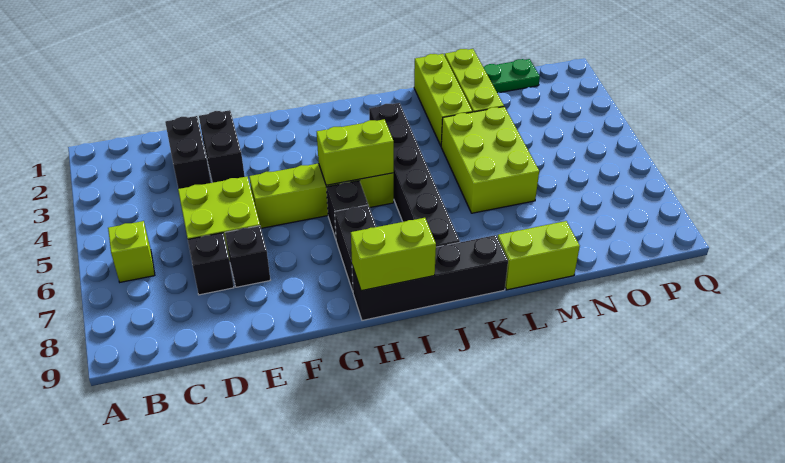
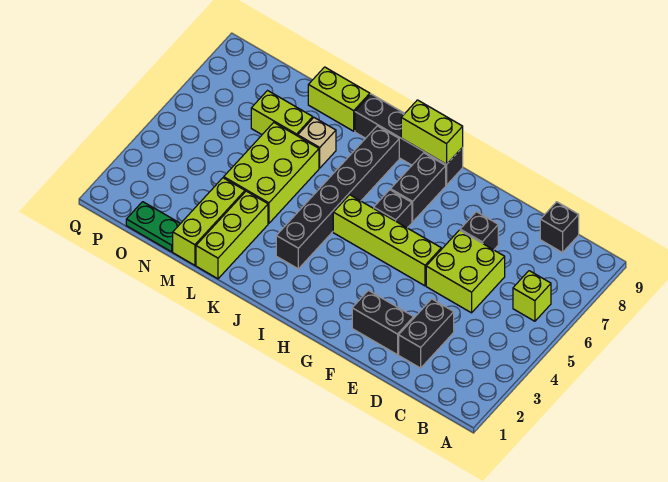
black brick D7 level 1 -> black brick C9 level 1
black brick E2:E3 level 1 -> black brick E2:F2 level 1
lime brick H5:I5 level 2 -> lime brick M7:N7 level 1
none -> tan brick L7 level 1

